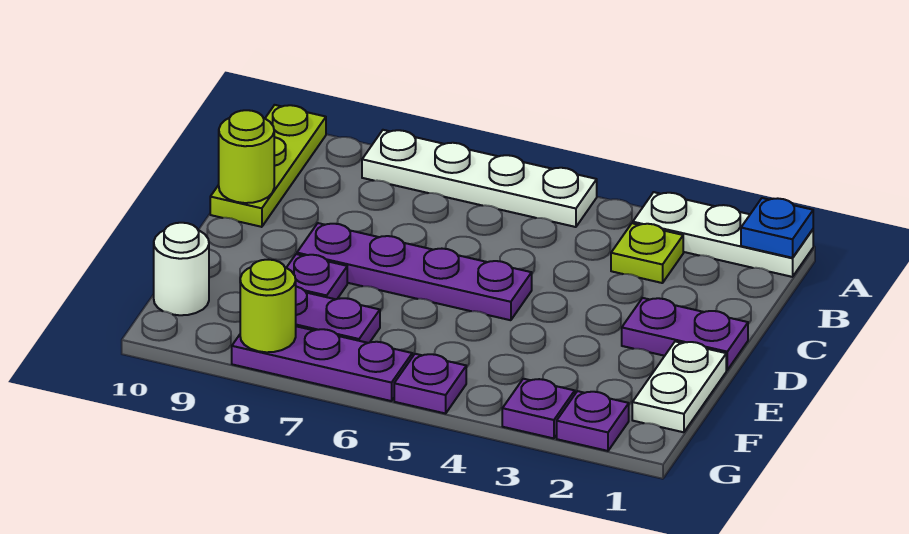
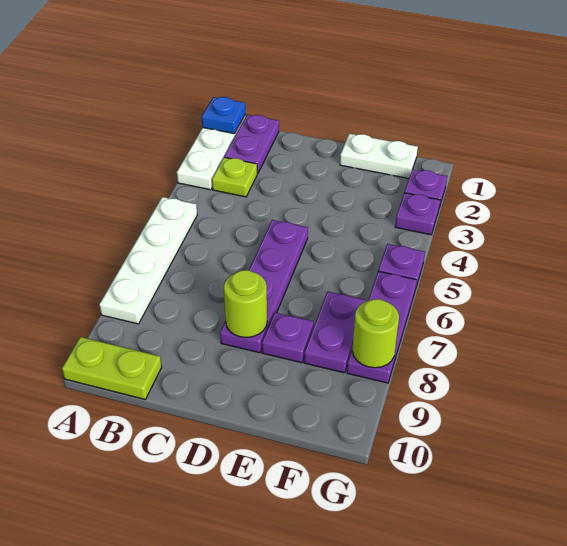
lime plate A10:C10 level 1 -> lime plate A10:B10 level 1
lime round brick C10 level 2 -> lime round brick D8 level 2
purple plate D1:D2 level 1 -> purple plate B1:B2 level 1
white round brick F10 level 1 -> none

